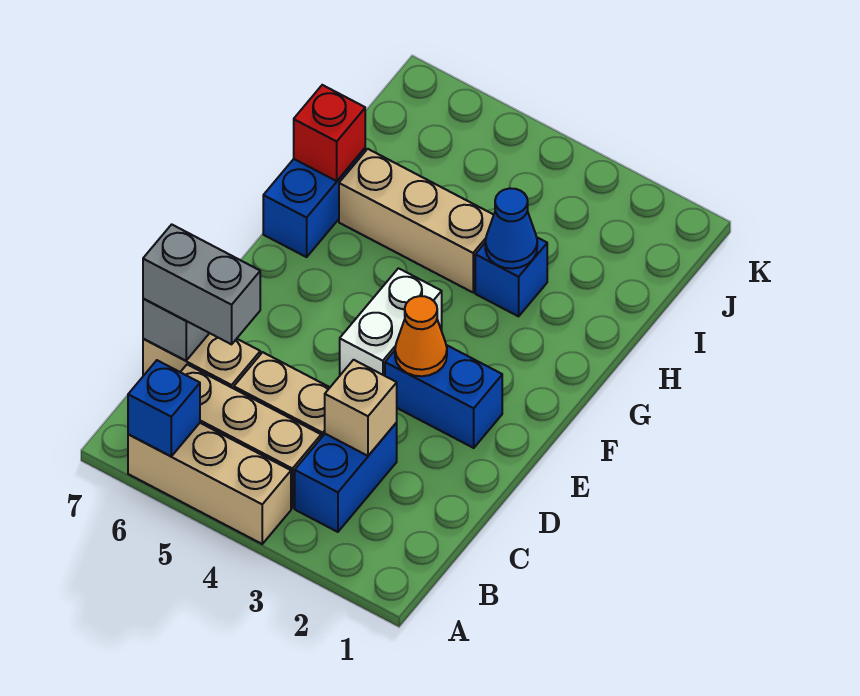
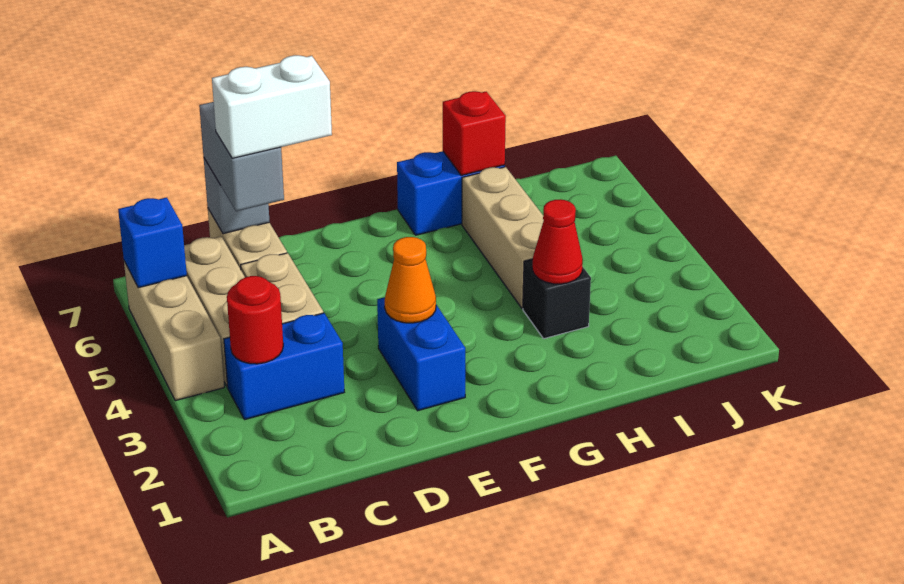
none -> red round brick B3 level 2
tan brick C3 level 2 -> none
white brick E4:F4 level 1 -> white brick C6:D6 level 4
blue brick H3 level 1 -> black brick H3 level 1
blue cone H3 level 2 -> red cone H3 level 2

